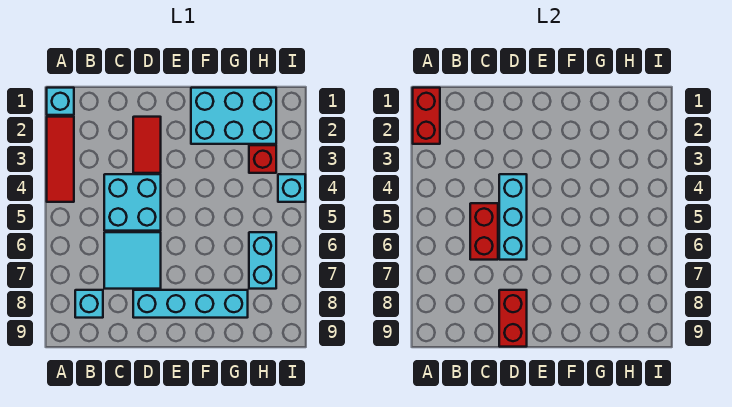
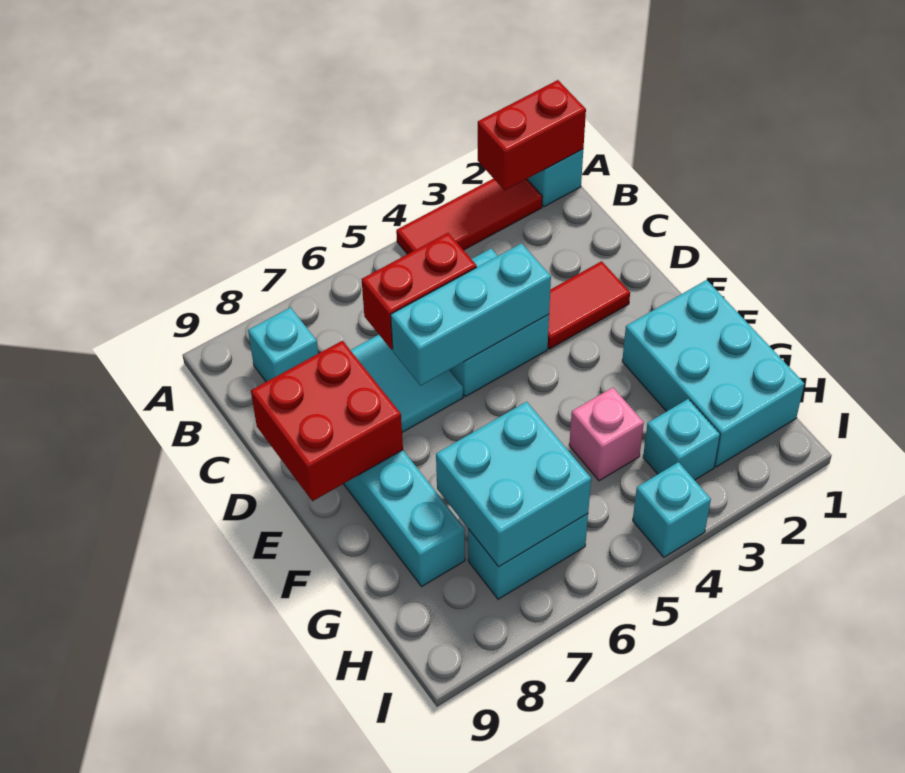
red brick D8:D9 level 2 -> red brick D8:E9 level 2
none -> pink brick G4 level 1
none -> cyan brick G6:H7 level 2
red brick H3 level 1 -> cyan brick H3 level 1

